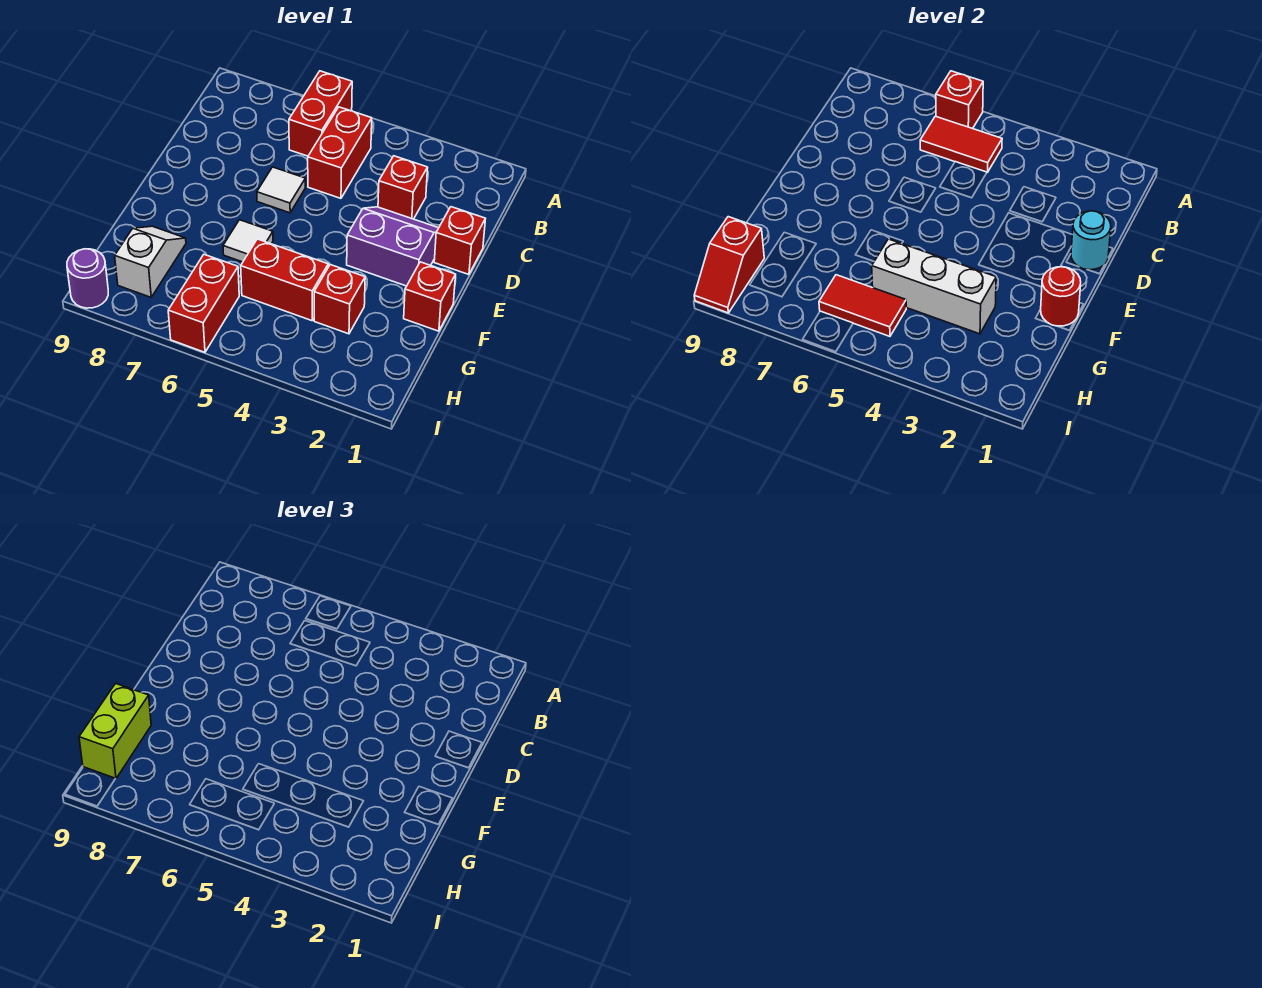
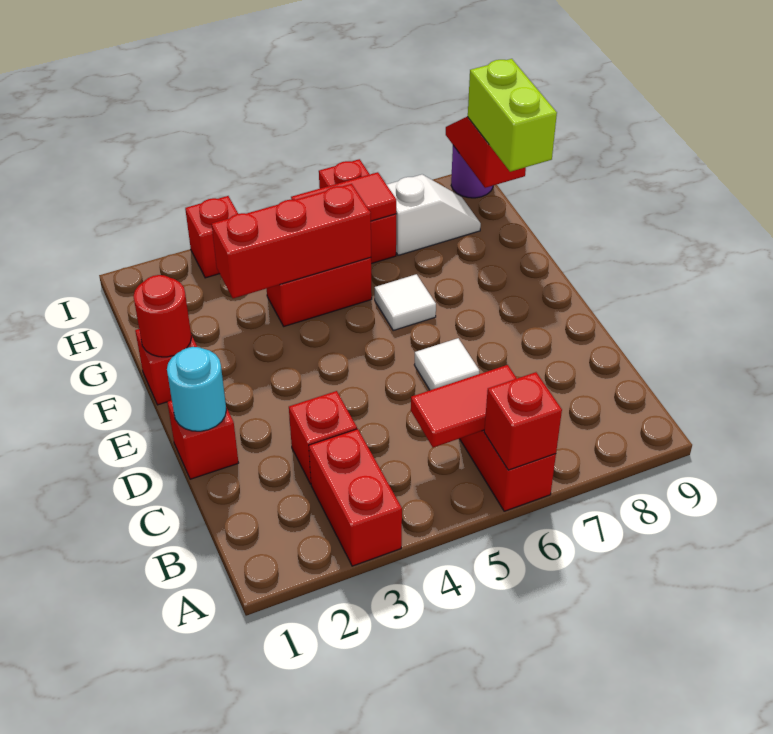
red brick B5:C5 level 1 -> red brick A3:B3 level 1
purple slope D2:E3 level 1 top E -> none
red brick G3 level 1 -> red brick I3 level 1
white brick G3:G5 level 2 -> red brick G3:G5 level 2
white slope G8:H8 level 1 top H -> white slope H7:H8 level 1 top 7

